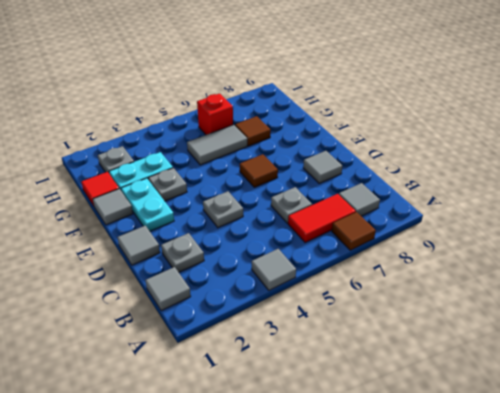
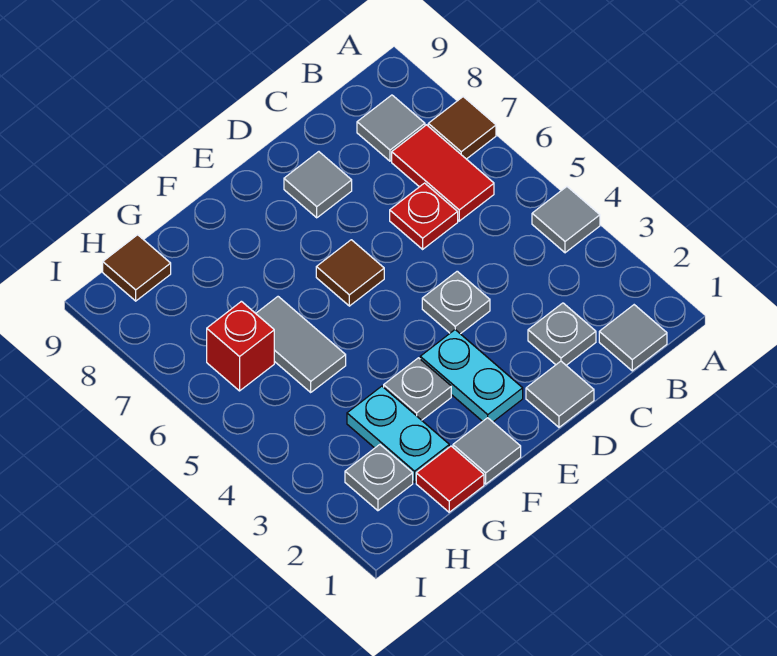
grey plate C6 level 1 -> red plate C6 level 1
cyan plate E2:F2 level 1 -> cyan plate E2:E3 level 1
brown tile G7 level 1 -> brown tile H9 level 1

